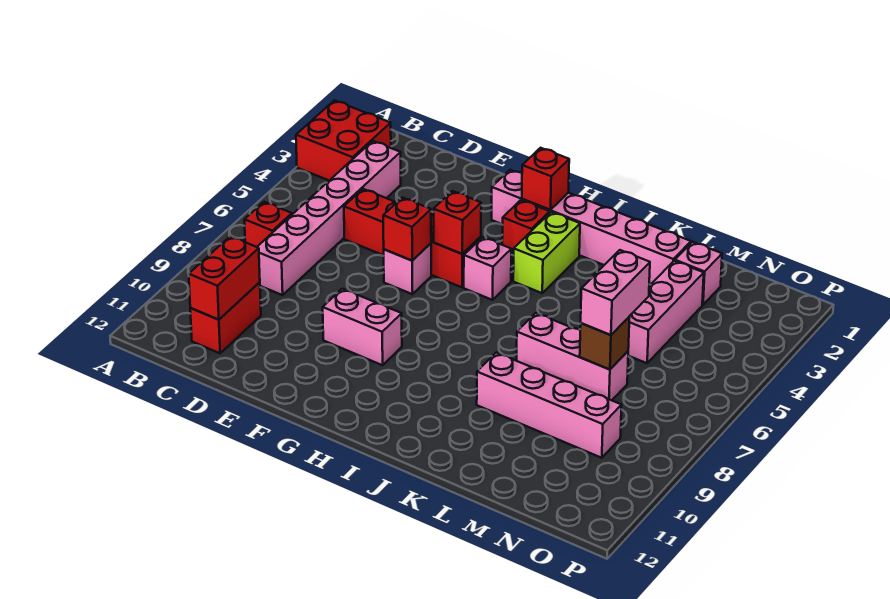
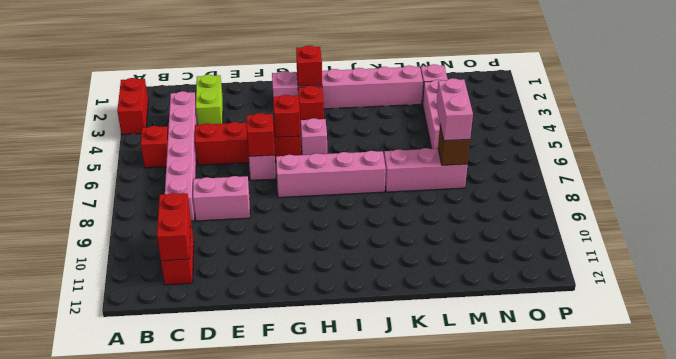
red brick A2:B3 level 1 -> red brick A2:A3 level 1
red brick B7 level 1 -> red brick B5 level 1
pink brick F9:G9 level 1 -> pink brick D8:E8 level 1
lime brick I3:I4 level 1 -> lime brick D2:D3 level 1
pink brick K9:N9 level 1 -> pink brick G7:J7 level 1

